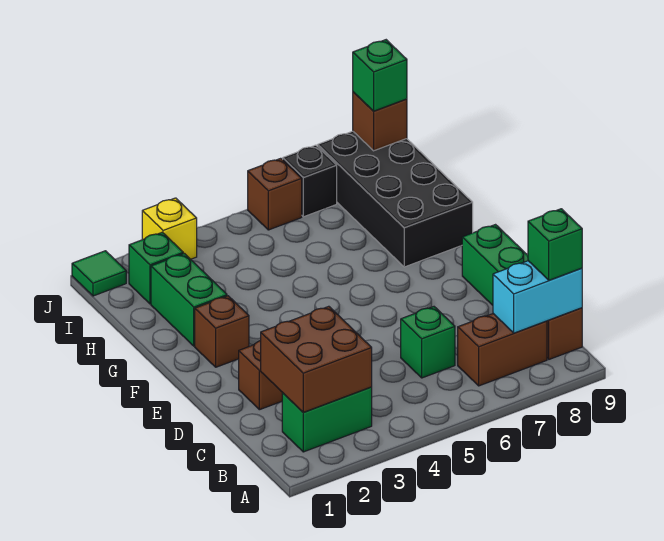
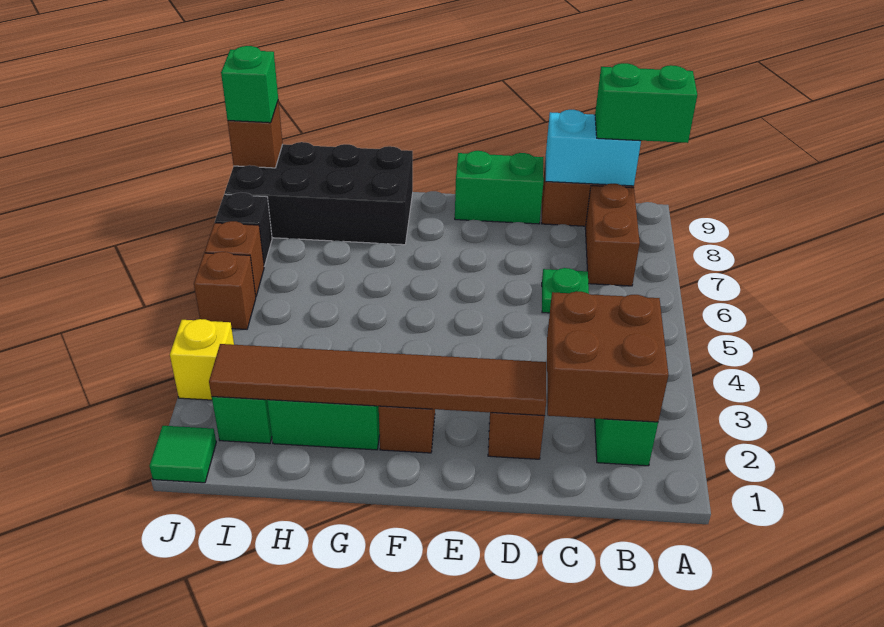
cyan brick B8:B9 level 2 -> cyan brick B9:C9 level 2
green brick B9 level 3 -> green brick A9:B9 level 3
green brick C6 level 1 -> green plate C6 level 1
none -> brown tile D2:I2 level 2
none -> brown brick J5 level 1

